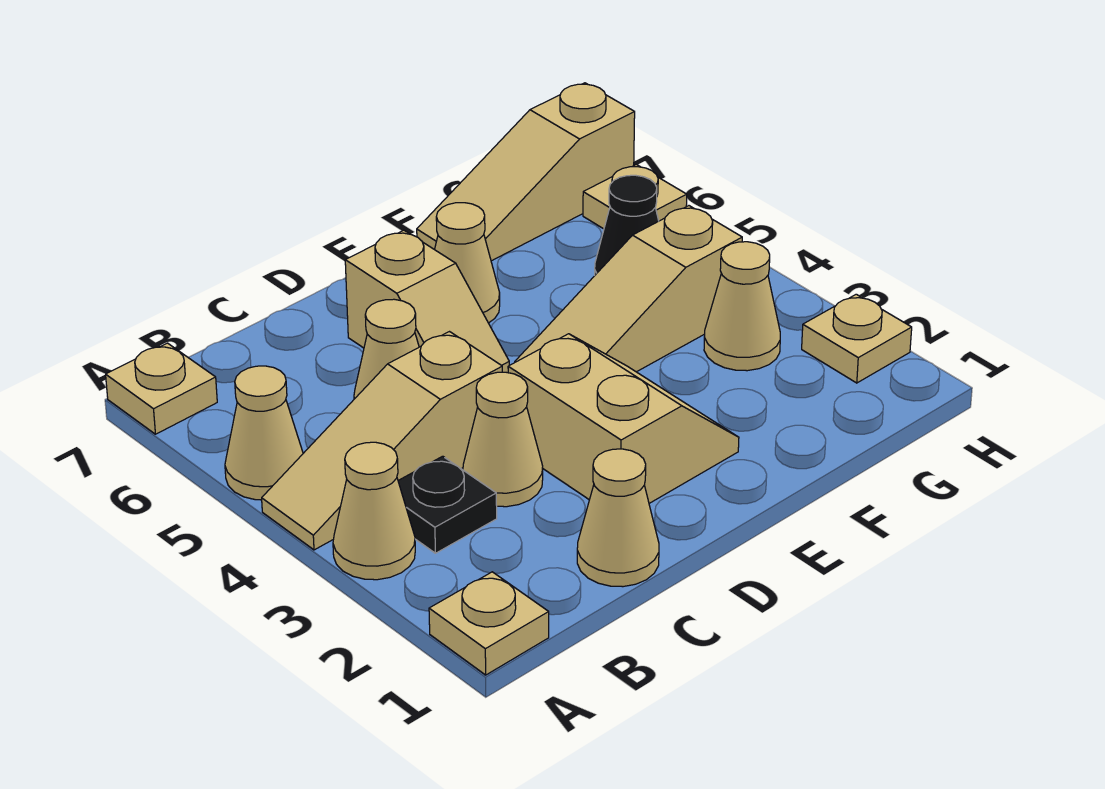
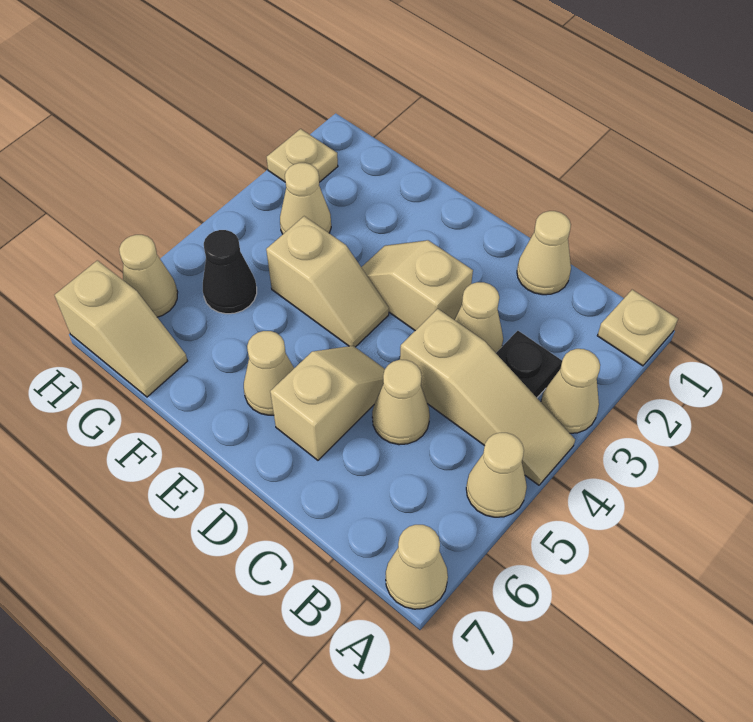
tan plate A7 level 1 -> tan cone A7 level 1
tan slope D2:E3 level 1 top D -> tan slope D3:E3 level 1 top D
tan slope E4:G4 level 1 top G -> tan slope E4:F4 level 1 top F
tan slope F7:H7 level 1 top H -> tan slope G7:H7 level 1 top H
tan plate H6 level 1 -> tan cone H6 level 1

